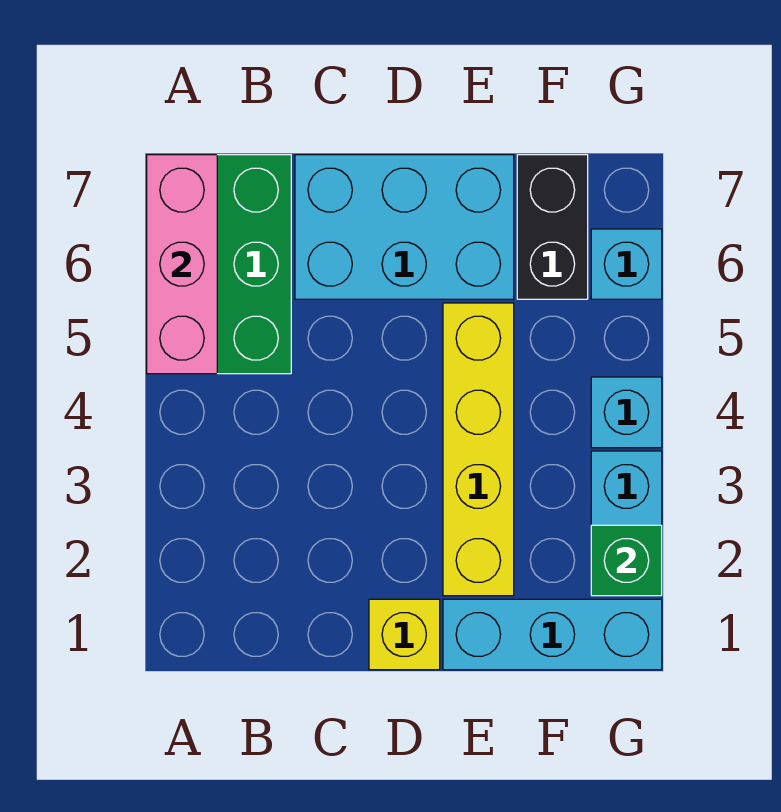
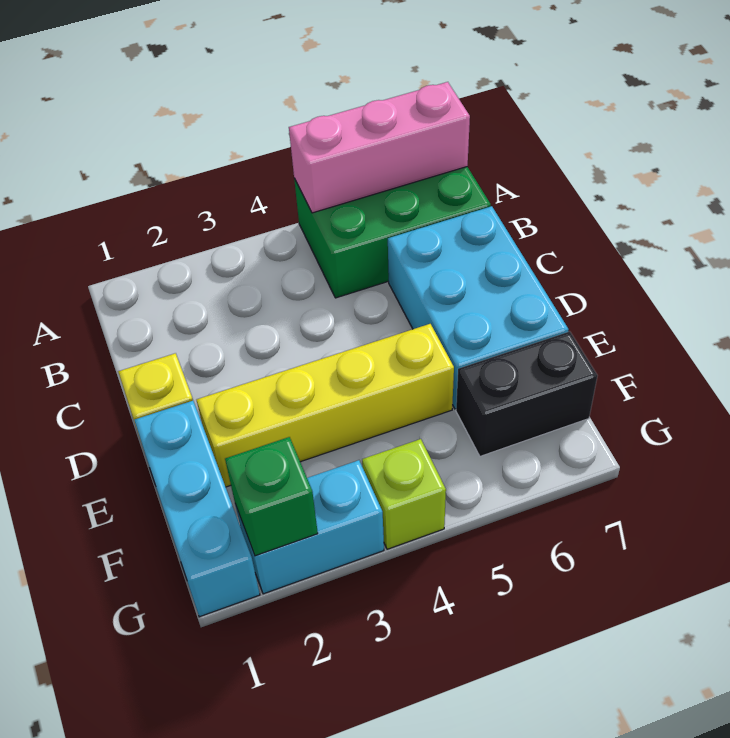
cyan brick G4 level 1 -> lime brick G4 level 1
cyan brick G6 level 1 -> none

